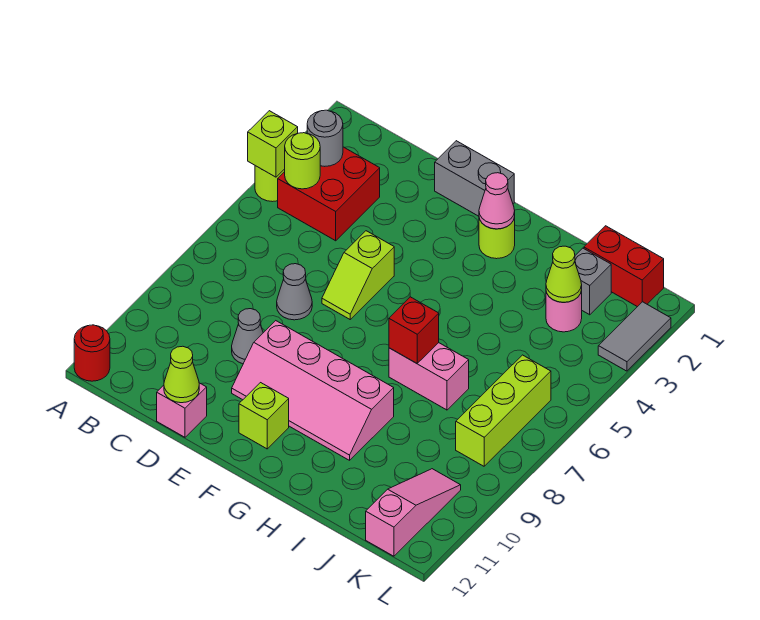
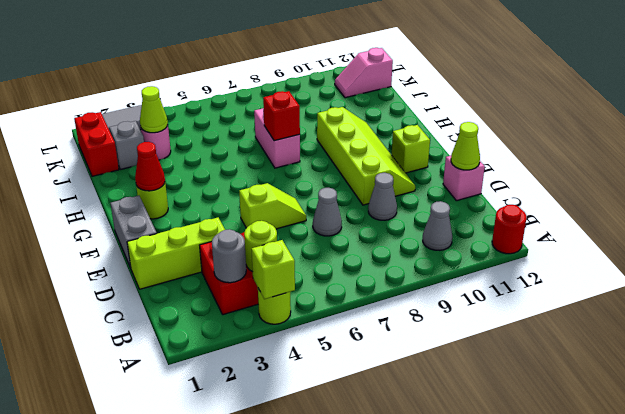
none -> grey cone B10 level 1
pink slope E9:H10 level 1 top 9 -> lime slope E9:H10 level 1 top 9
pink cone G2 level 2 -> red cone G2 level 2
lime brick K6:K8 level 1 -> lime brick D1:D3 level 1
pink slope K10:K12 level 1 top 12 -> pink slope K11:K12 level 1 top 12

